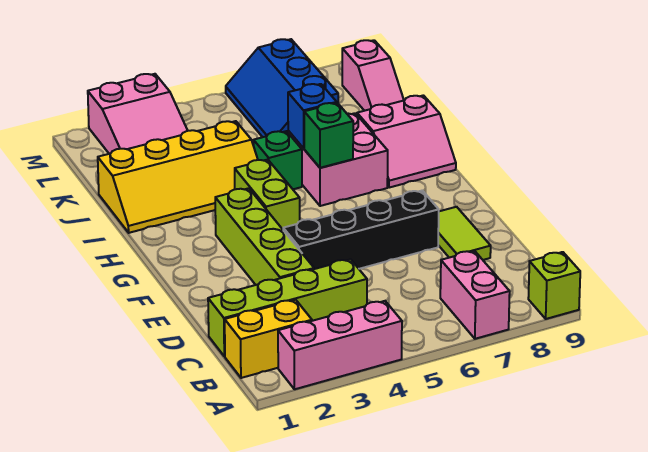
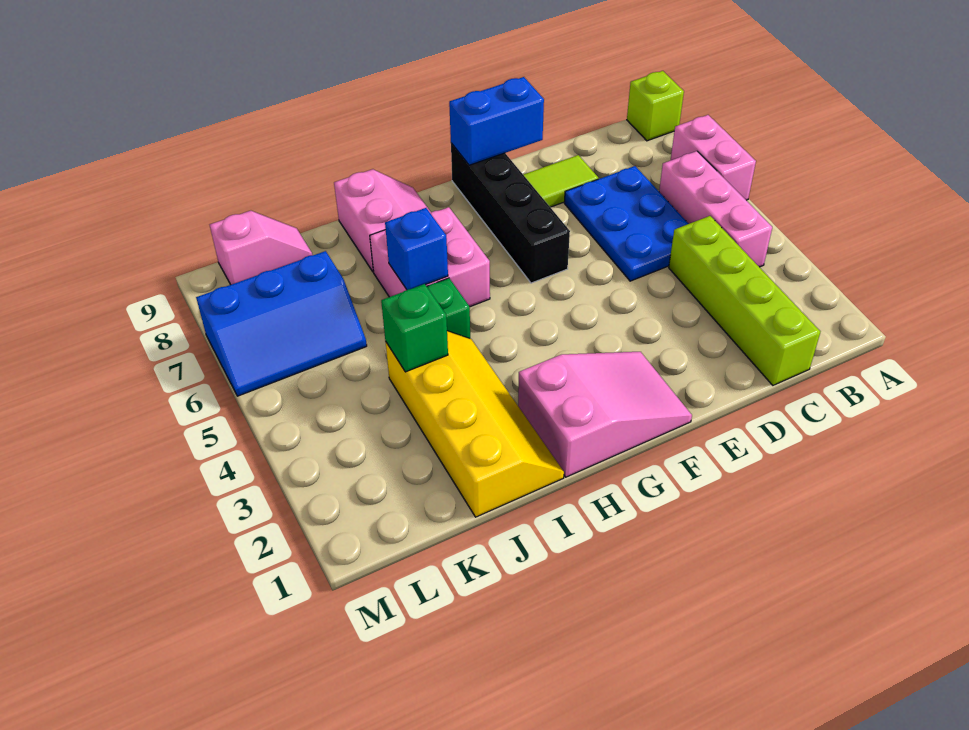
pink brick A2:A4 level 1 -> pink brick B4:B6 level 1
pink brick A7:B7 level 1 -> pink brick A6:A7 level 1
yellow brick B1:B2 level 1 -> none
none -> blue plate C5:D7 level 1
lime brick D3:G3 level 1 -> none
black brick E4:E7 level 1 -> black brick F6:F9 level 1
none -> blue brick E9:F9 level 2
lime brick G4:H4 level 1 -> none
green brick H6 level 2 -> green brick J4 level 2
pink slope K2:M3 level 1 top M -> pink slope F1:H2 level 1 top H

